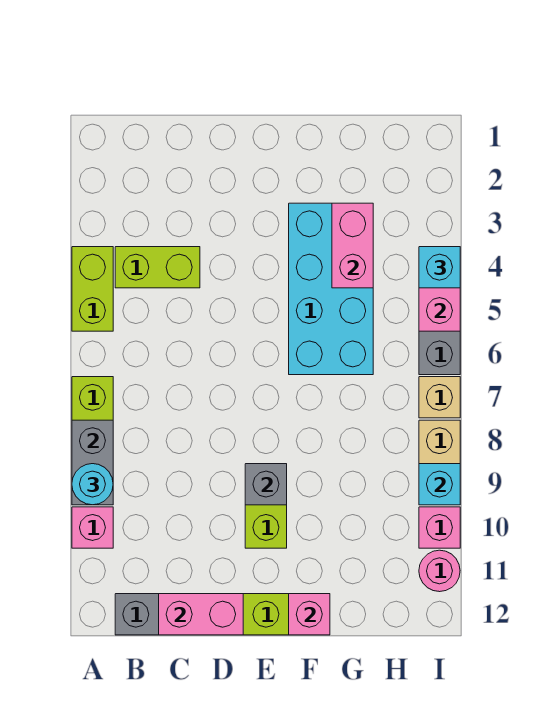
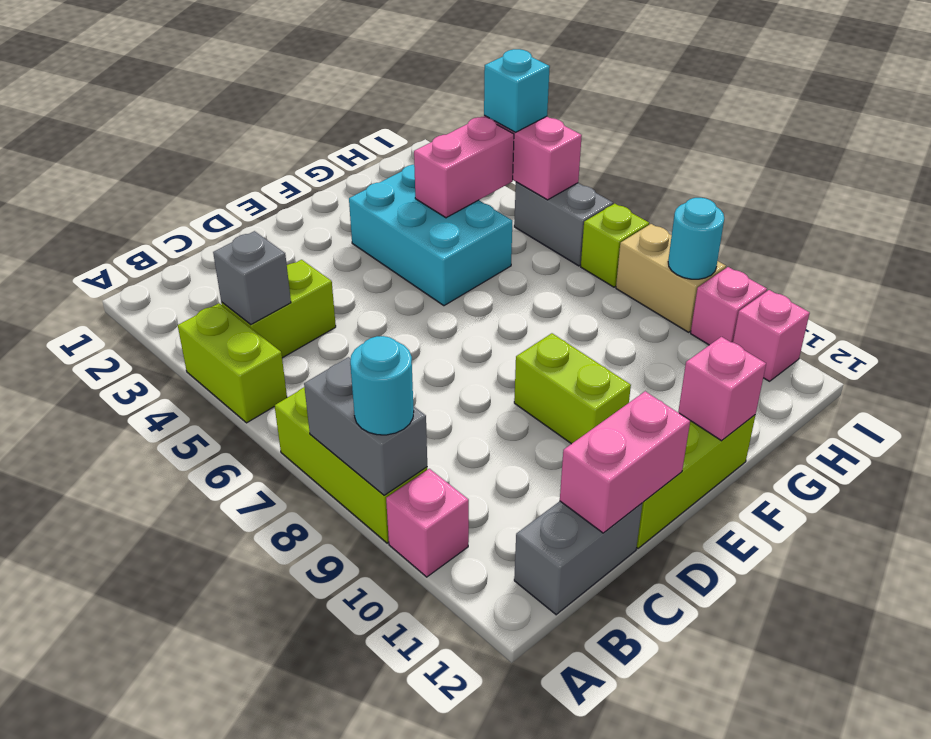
grey brick E9 level 2 -> grey brick B4 level 2
cyan brick F3:G6 level 1 -> cyan brick F3:G5 level 1
pink brick G3:G4 level 2 -> pink brick G4:H4 level 2
tan brick I7 level 1 -> lime brick I7 level 1
cyan brick I9 level 2 -> cyan round brick I9 level 2
pink round brick I11 level 1 -> pink brick I11 level 1

